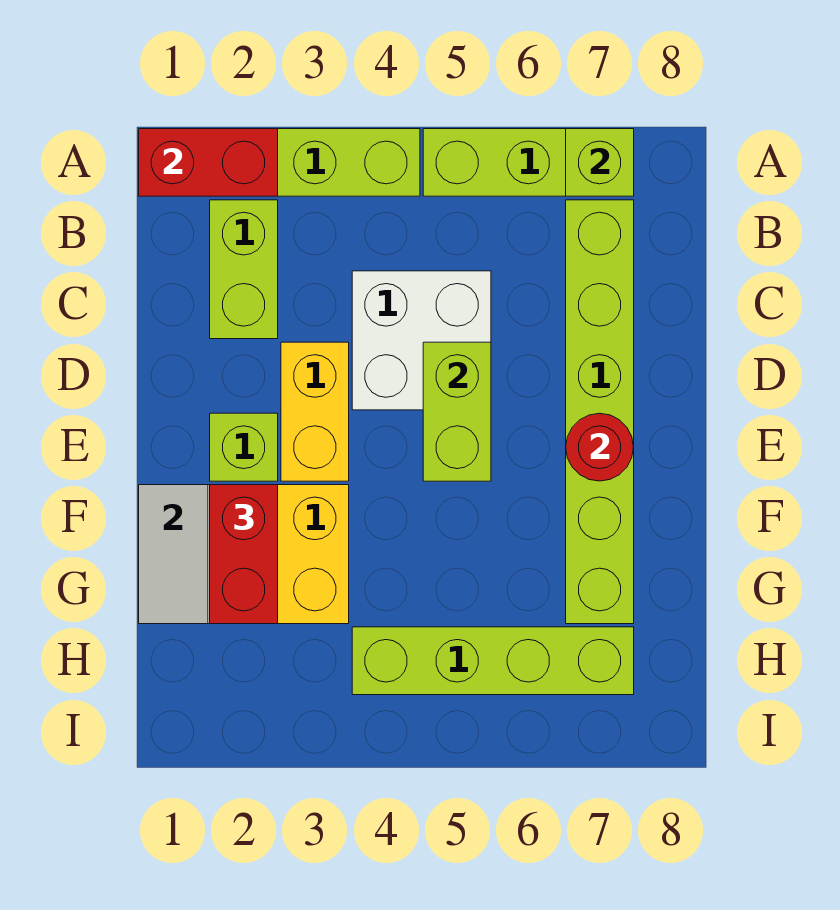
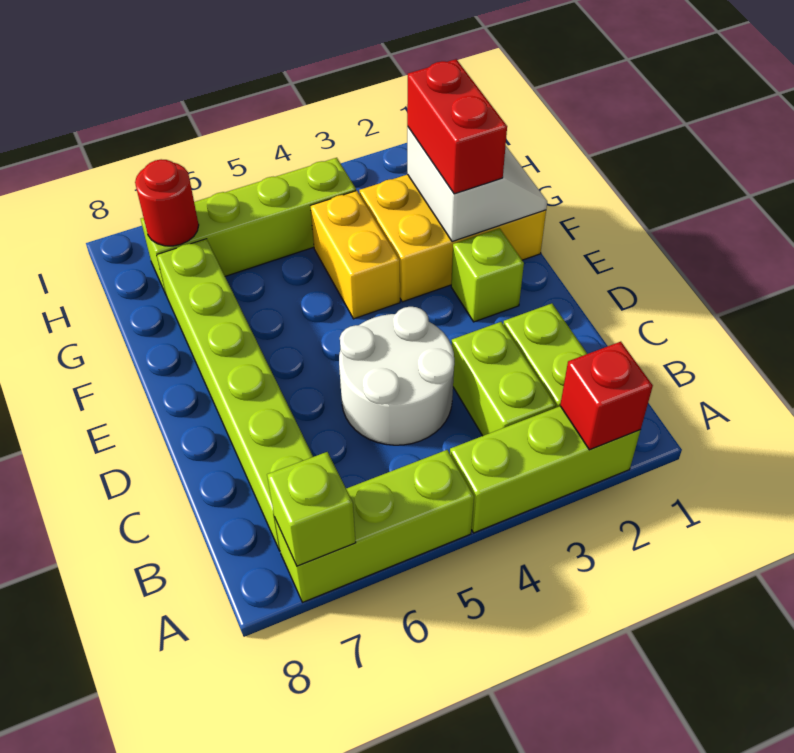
red brick A1:A2 level 2 -> red brick A2 level 2
white brick C4:D5 level 1 -> white round brick C4:D5 level 1
yellow brick D3:E3 level 1 -> yellow brick F4:G4 level 1
lime brick D5:E5 level 2 -> lime brick B3:C3 level 1
red round brick E7 level 2 -> red round brick H7 level 2

